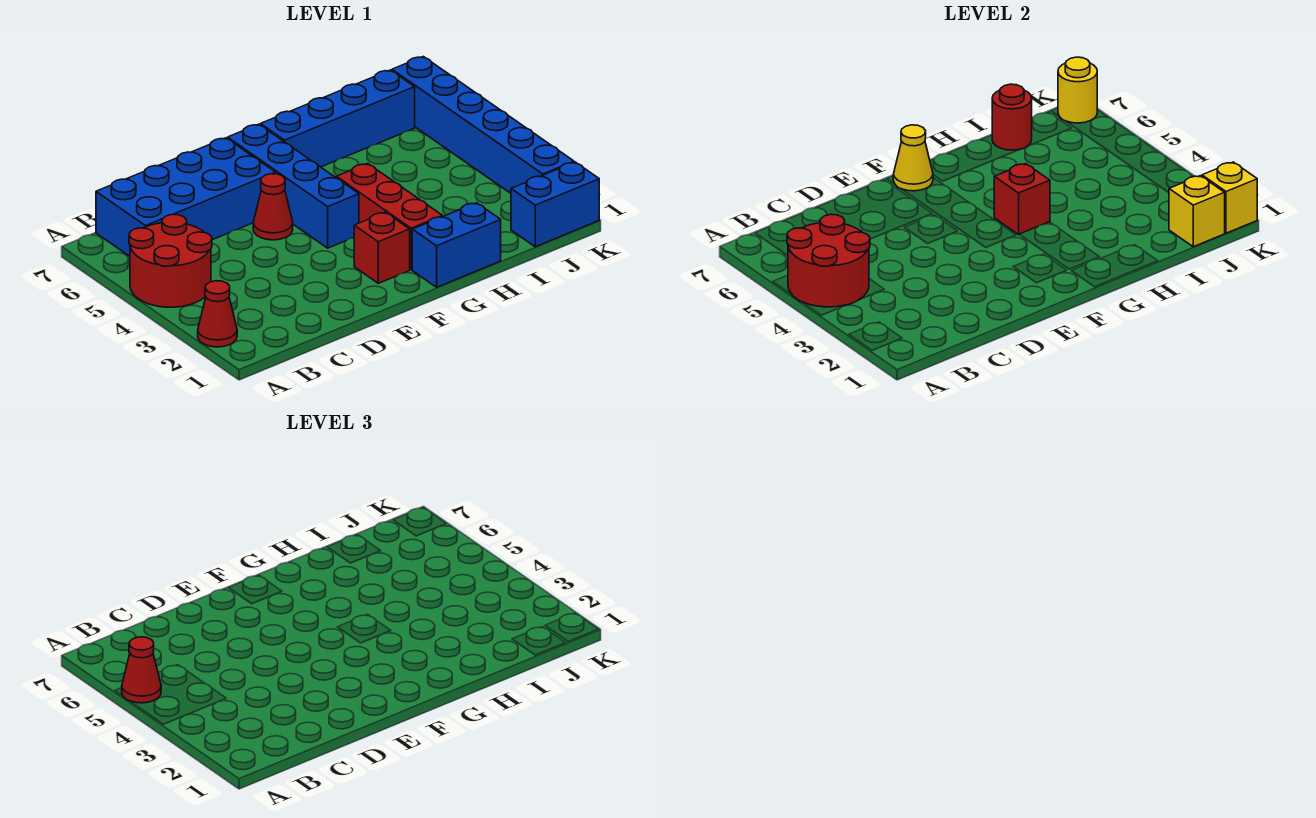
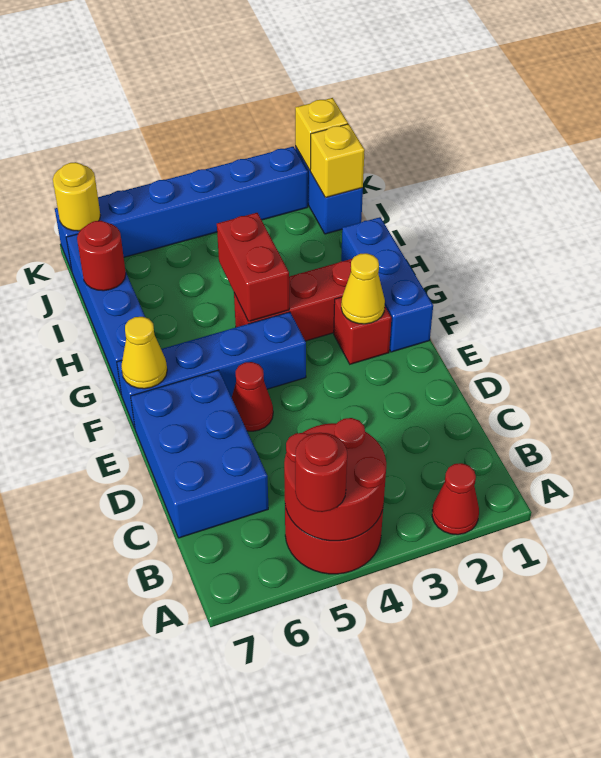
red cone A5 level 3 -> red round brick A5 level 3
blue brick B6:E7 level 1 -> blue brick C6:E7 level 1
none -> yellow cone F2 level 2
blue brick G1:H1 level 1 -> blue brick F1:H1 level 1
red brick G4 level 2 -> red brick G4:H4 level 2

